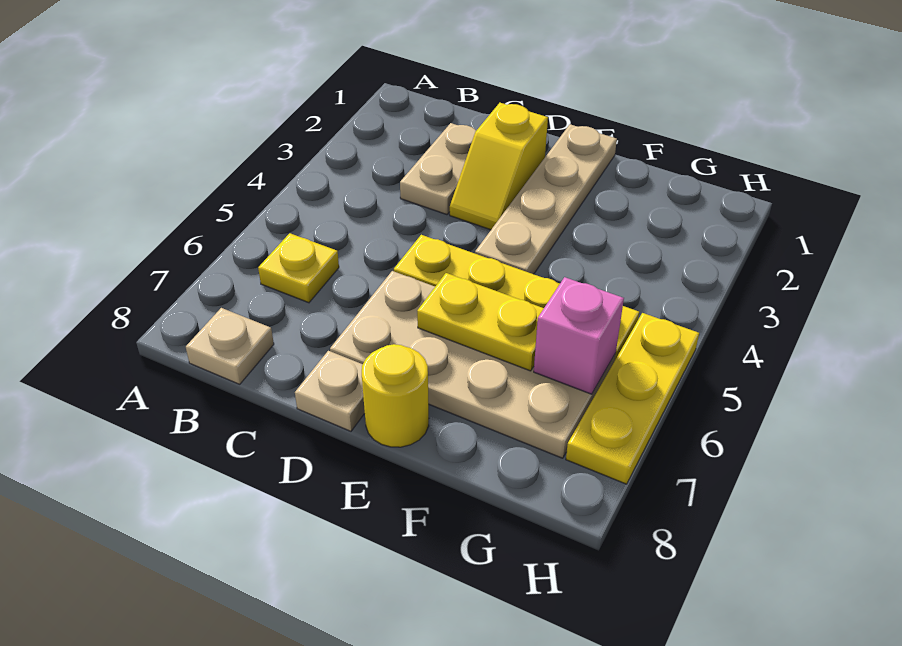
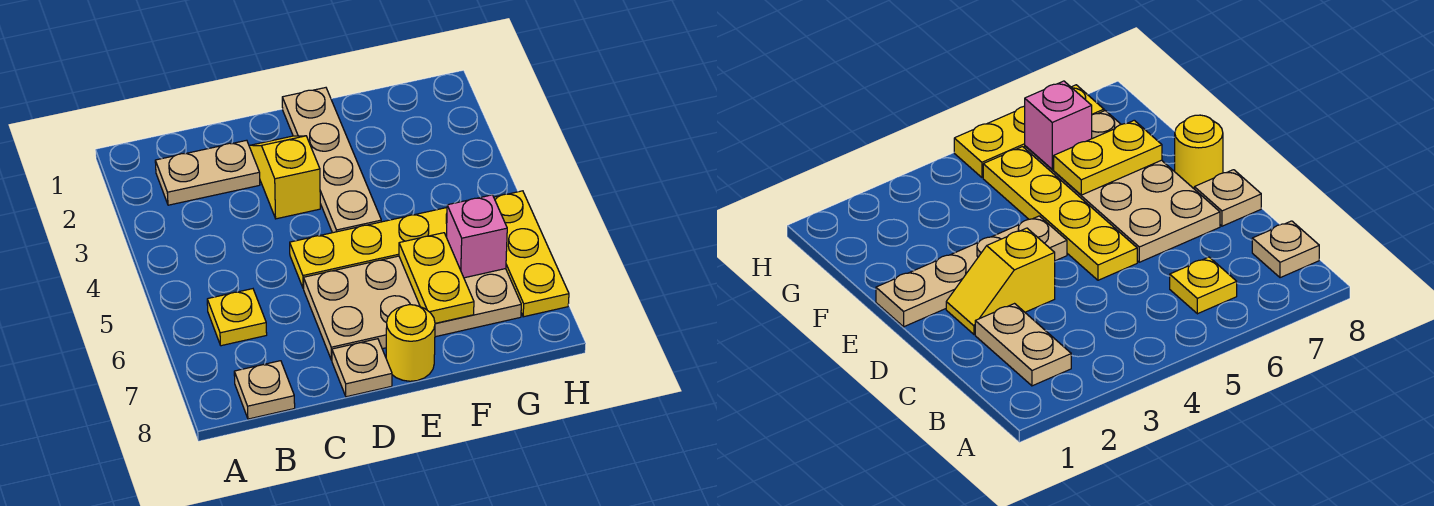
tan plate C2:C3 level 1 -> tan plate B2:C2 level 1
yellow slope D2:D3 level 1 top 2 -> yellow slope D2:D3 level 1 top 3
yellow plate E6:F6 level 2 -> yellow plate F6:F7 level 2

